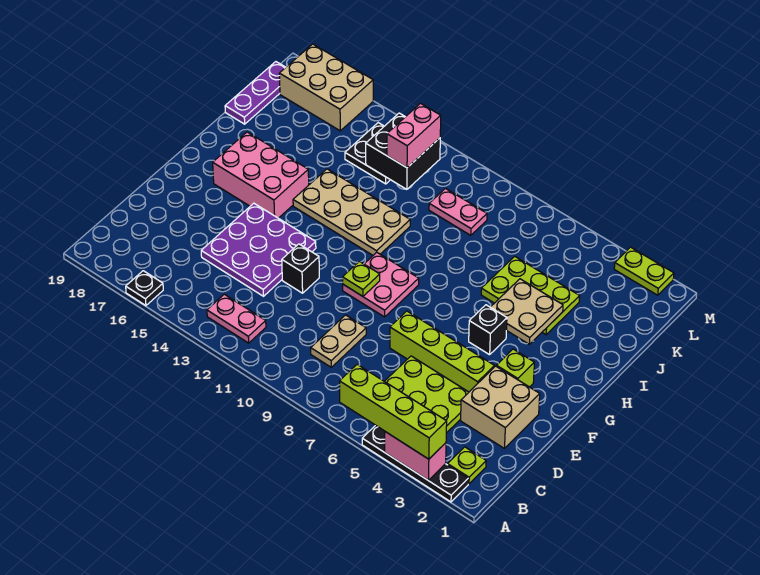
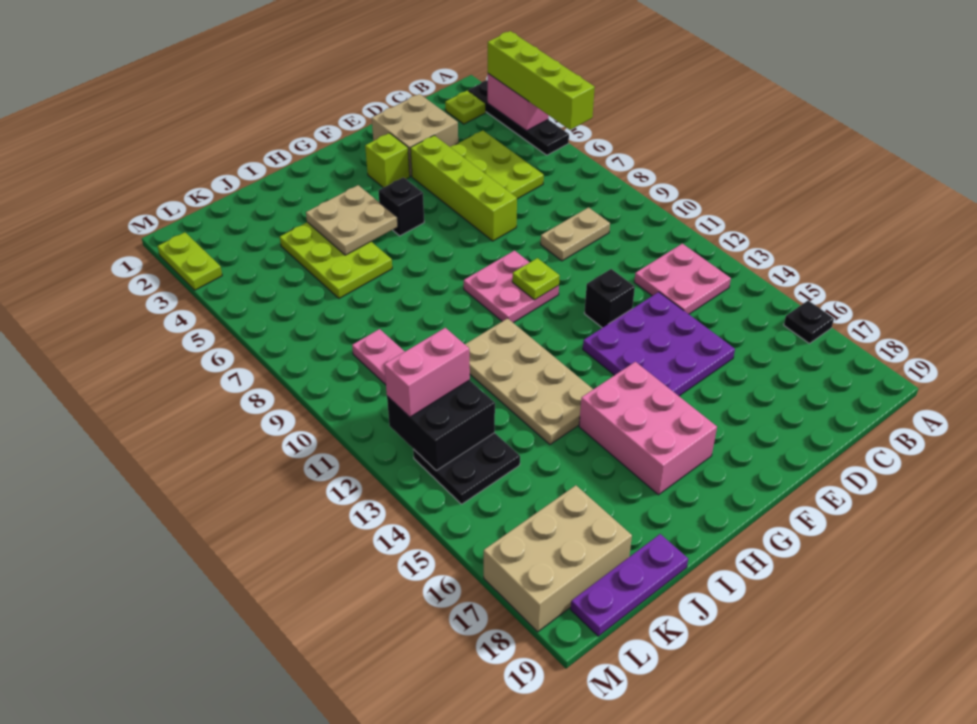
pink plate B12:B13 level 1 -> pink plate B12:C13 level 1
tan brick L16:M18 level 1 -> tan brick K17:M18 level 1

